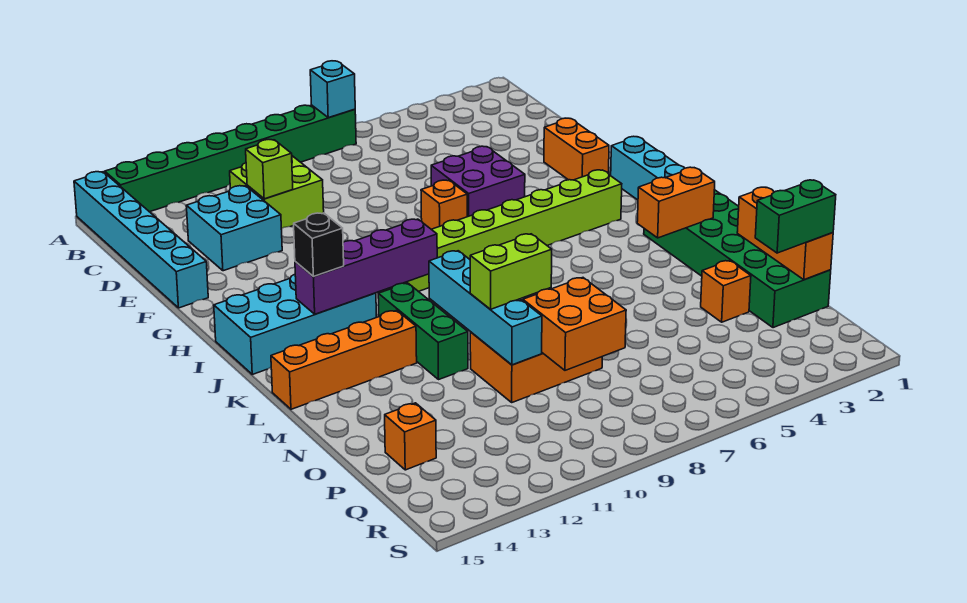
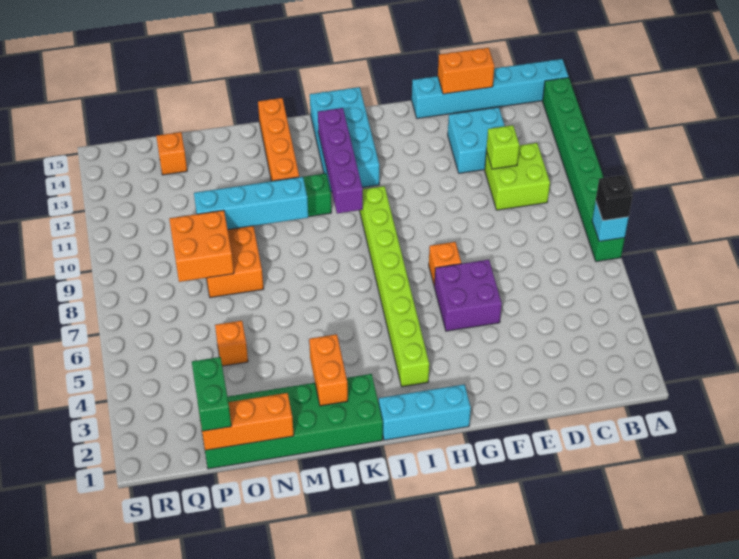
orange brick F2:G2 level 1 -> orange brick D15:E15 level 2
black brick J13 level 3 -> black brick A7 level 3
lime brick N9:N10 level 3 -> none
orange brick O3 level 1 -> orange brick O5 level 1

